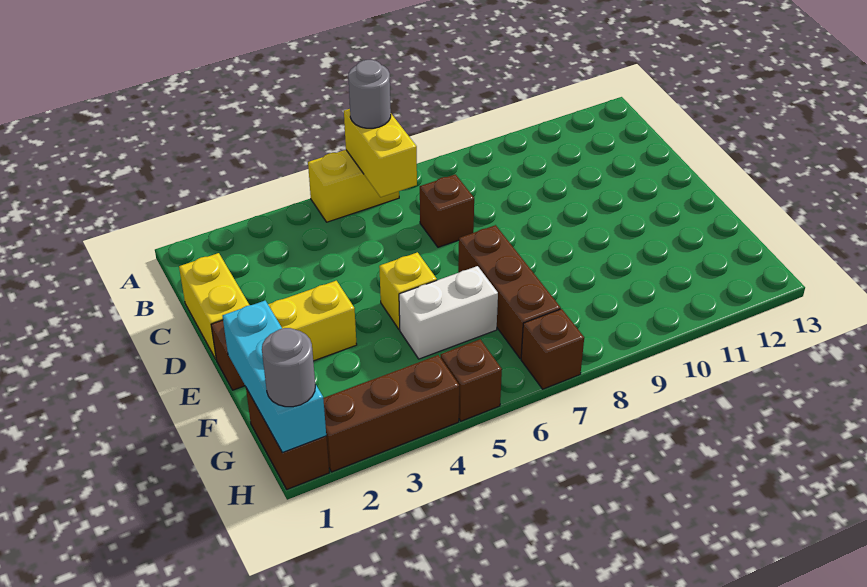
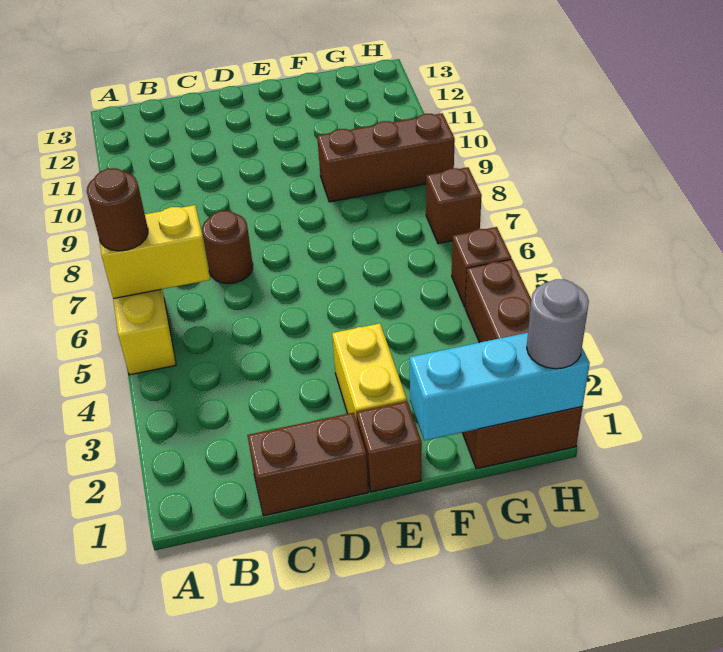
grey round brick A6 level 3 -> brown round brick A6 level 3
yellow brick C1:D1 level 1 -> brown brick C1:D1 level 1
brown brick C7 level 1 -> brown round brick C7 level 1
yellow brick E5 level 1 -> none
brown brick E7:G7 level 1 -> brown brick F9:H9 level 1
white brick F5:F6 level 1 -> none

